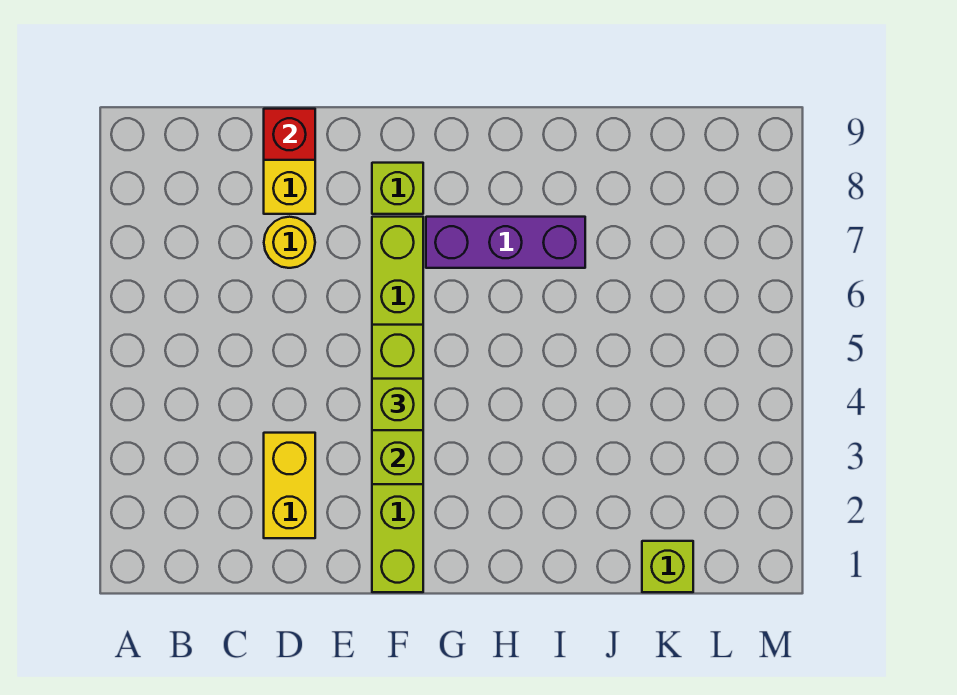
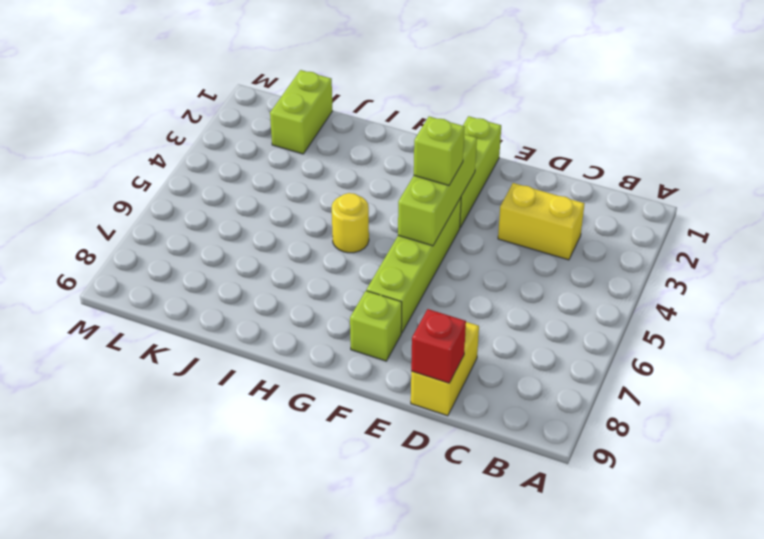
yellow brick D2:D3 level 1 -> yellow brick C3:D3 level 1
yellow round brick D7 level 1 -> yellow round brick H5 level 1
purple brick G7:I7 level 1 -> none
lime brick K1 level 1 -> lime brick K1:K2 level 1

